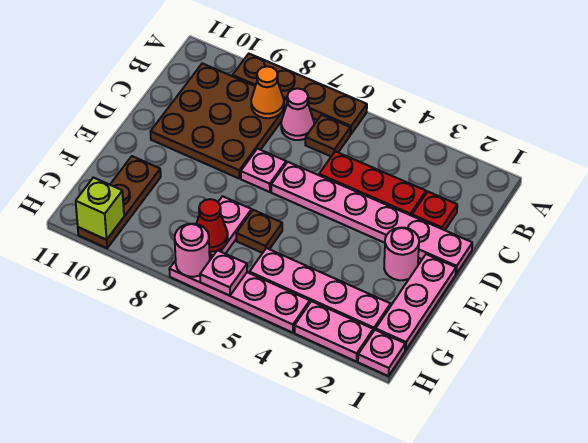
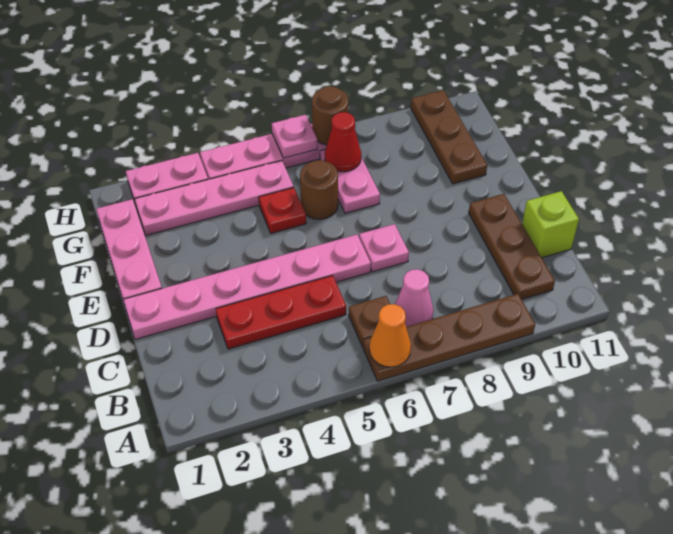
brown plate B8:D10 level 1 -> brown plate B10:D10 level 1
orange cone B8 level 2 -> orange cone A6 level 2
red plate C2 level 1 -> red plate F5 level 1
pink round brick E2 level 1 -> none
brown plate F6 level 1 -> brown round brick F6 level 1
pink plate H1 level 1 -> none
pink round brick H7 level 2 -> brown round brick H7 level 2
lime brick H10 level 2 -> lime brick C11 level 1

